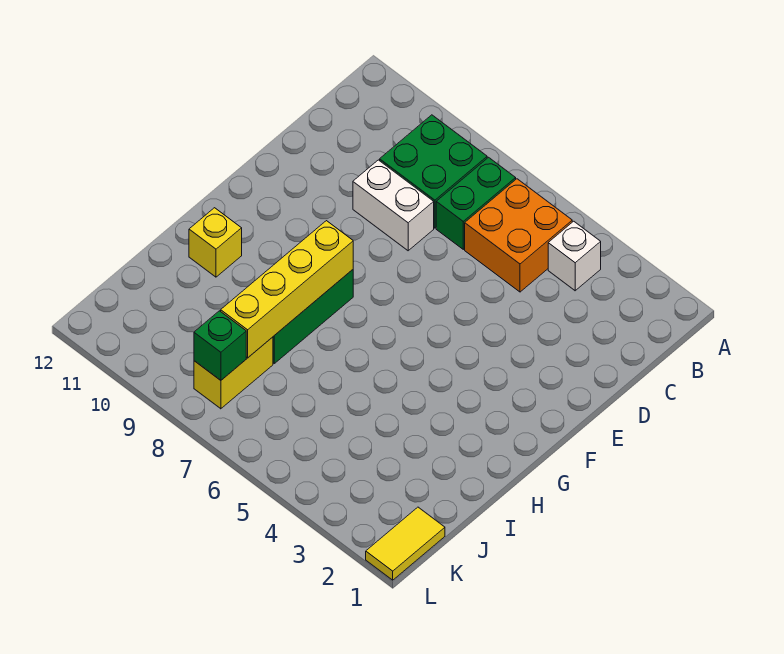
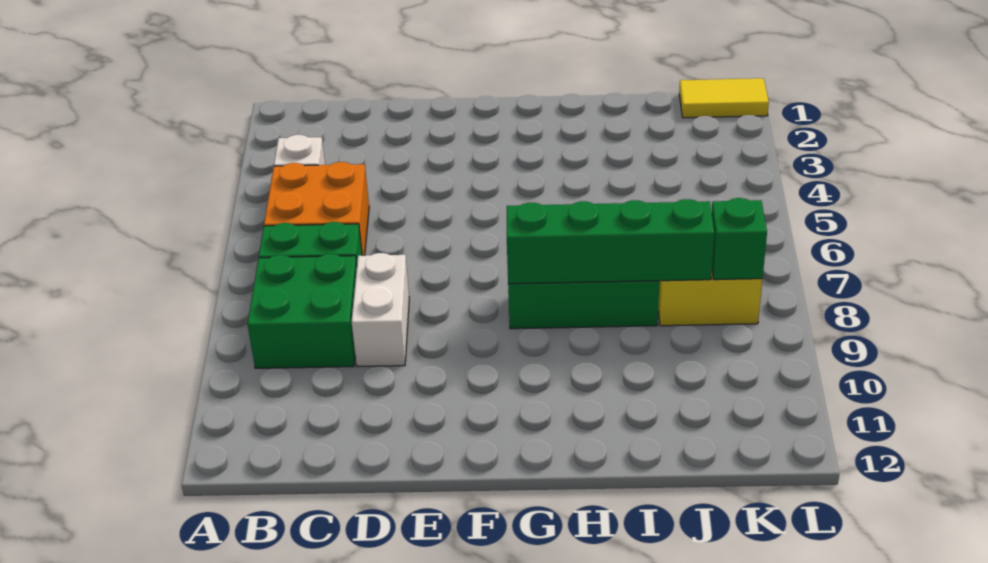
yellow brick G8:J8 level 2 -> green brick G8:J8 level 2
yellow brick H11 level 1 -> none

